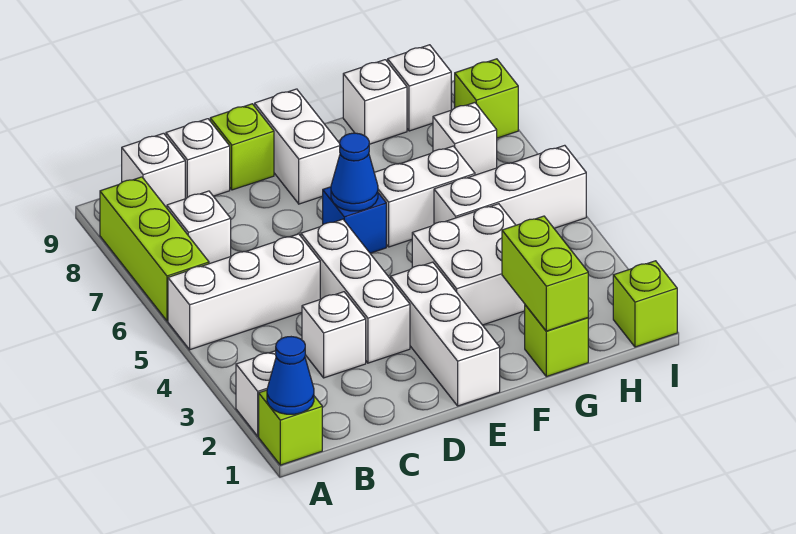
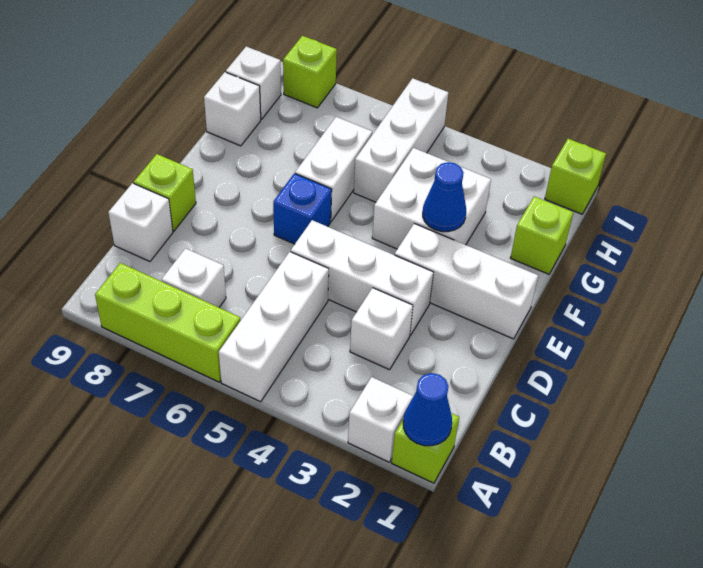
white brick B9 level 1 -> none
blue cone E6 level 2 -> blue cone F3 level 2
white brick E8:E9 level 1 -> none
lime brick G1:G2 level 2 -> none
white brick H7 level 1 -> none

